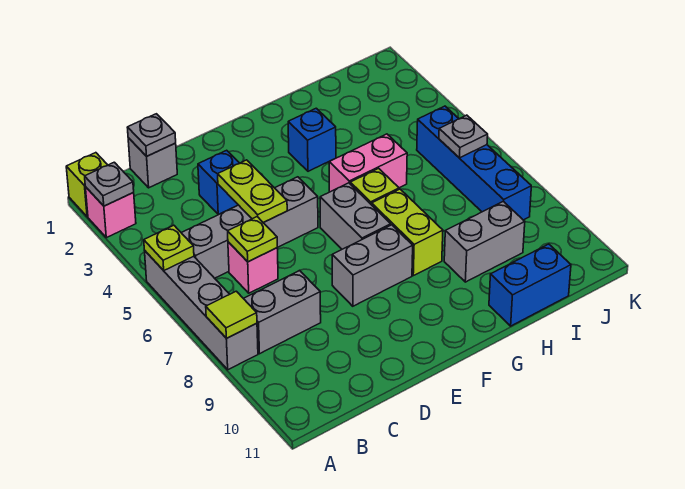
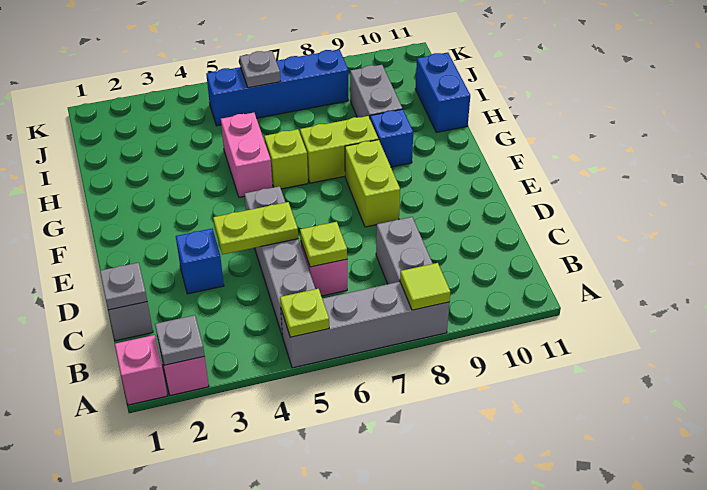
lime brick A1 level 1 -> pink brick A1 level 1
grey brick E8:F8 level 1 -> lime brick E8:F8 level 1
grey brick F6:F7 level 1 -> none
blue brick G3 level 1 -> blue brick G9 level 1

